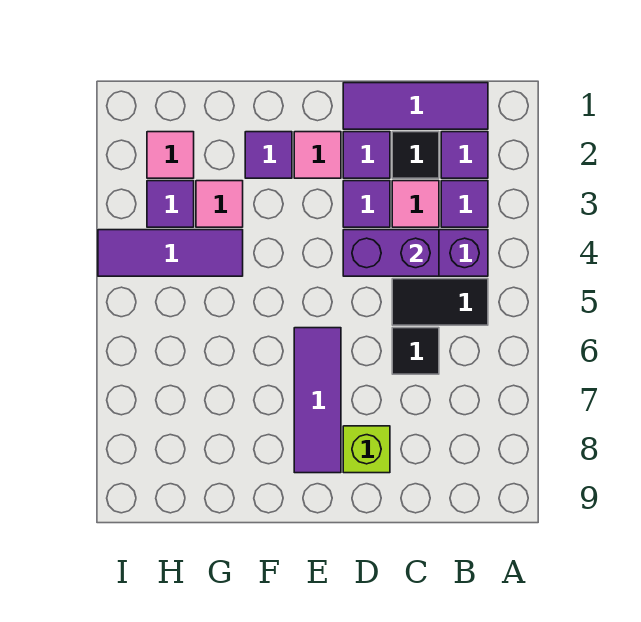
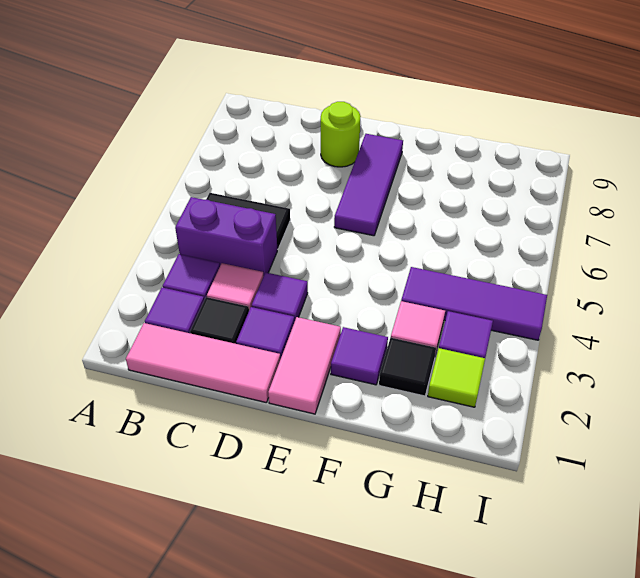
purple tile B1:D1 level 1 -> pink tile B1:D1 level 1
purple brick C4:D4 level 2 -> none
black tile C6 level 1 -> black tile G2 level 1
lime brick D8 level 1 -> lime round brick D8 level 1
pink tile E2 level 1 -> pink tile E1:E2 level 1
pink tile H2 level 1 -> lime tile H2 level 1

